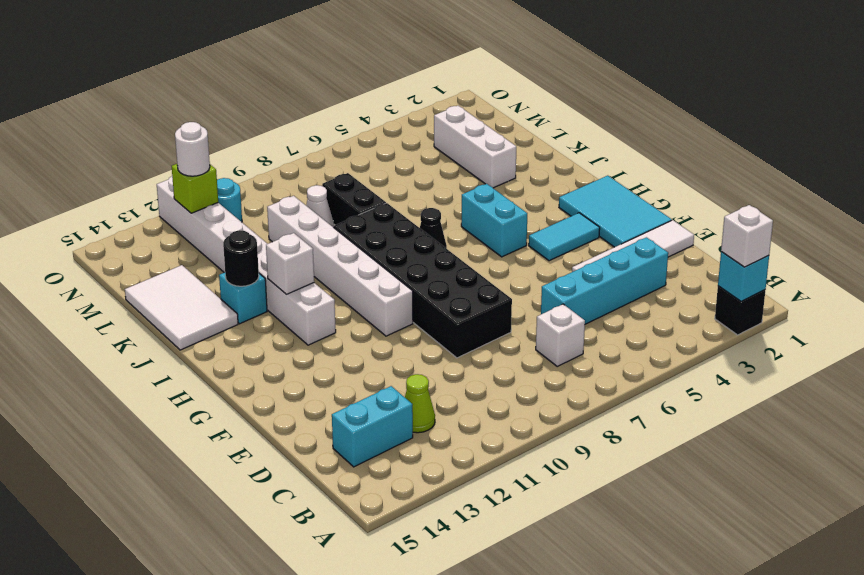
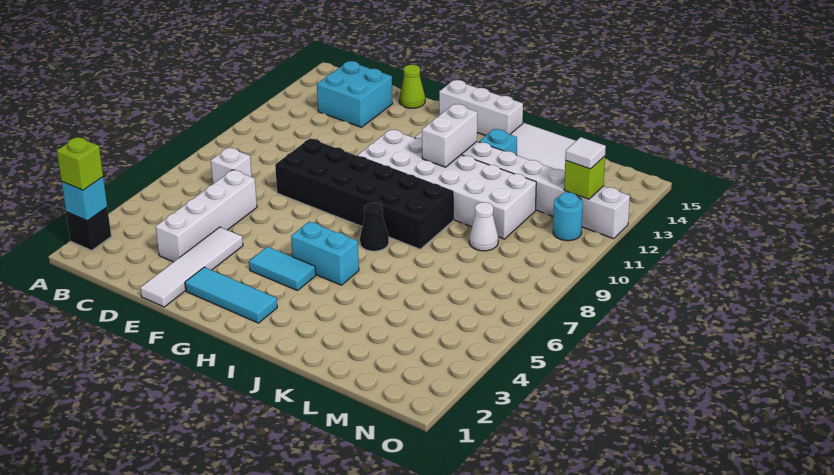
white brick A2 level 3 -> lime brick A2 level 3
lime cone C12 level 1 -> lime cone E15 level 1
cyan brick C13:C14 level 1 -> cyan brick C13:D14 level 1
cyan brick D3:D6 level 1 -> white brick D3:D6 level 1
cyan tile F1:H2 level 1 -> cyan tile F2:H2 level 1
cyan tile G3:G4 level 1 -> cyan tile G4:H4 level 1
white brick G10:L10 level 1 -> white brick G10:L11 level 1
white brick I12 level 2 -> white brick I11:I12 level 2
black round brick J13 level 2 -> none
white brick K3:M3 level 1 -> white brick G15:I15 level 1
black brick K8:L8 level 1 -> none
white round brick N12 level 3 -> white tile N12 level 3

